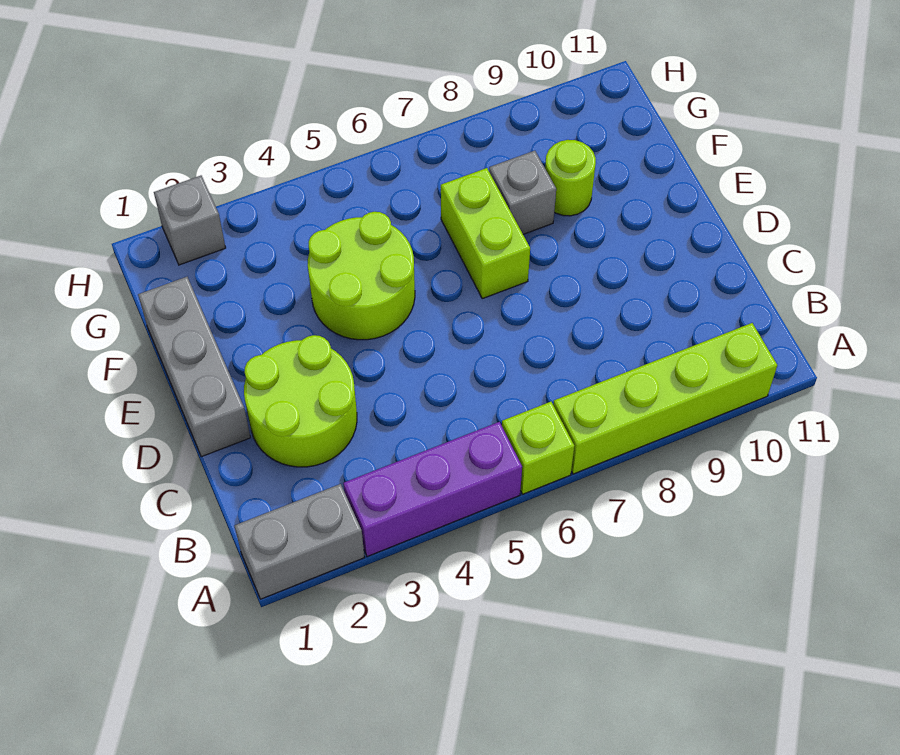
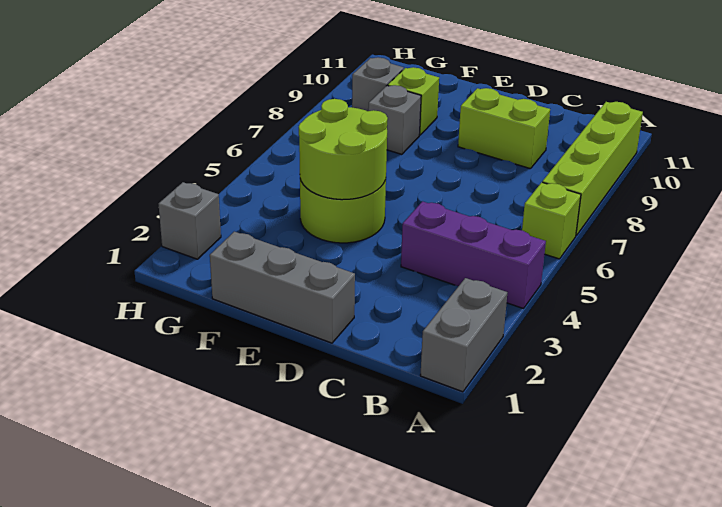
purple brick A3:A5 level 1 -> purple brick A4:C4 level 1
lime round brick C2:D3 level 1 -> lime round brick E4:F5 level 2
lime brick E7:F7 level 1 -> lime brick C9:D9 level 1
lime round brick F9 level 1 -> lime brick F9 level 1
none -> grey brick G9 level 1

